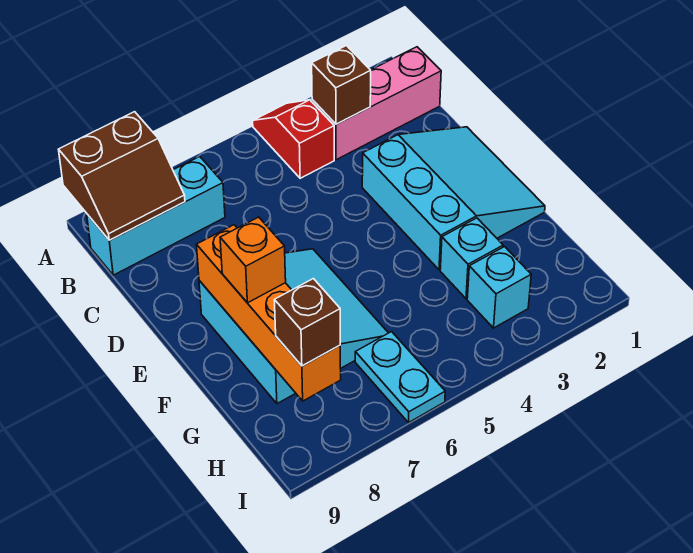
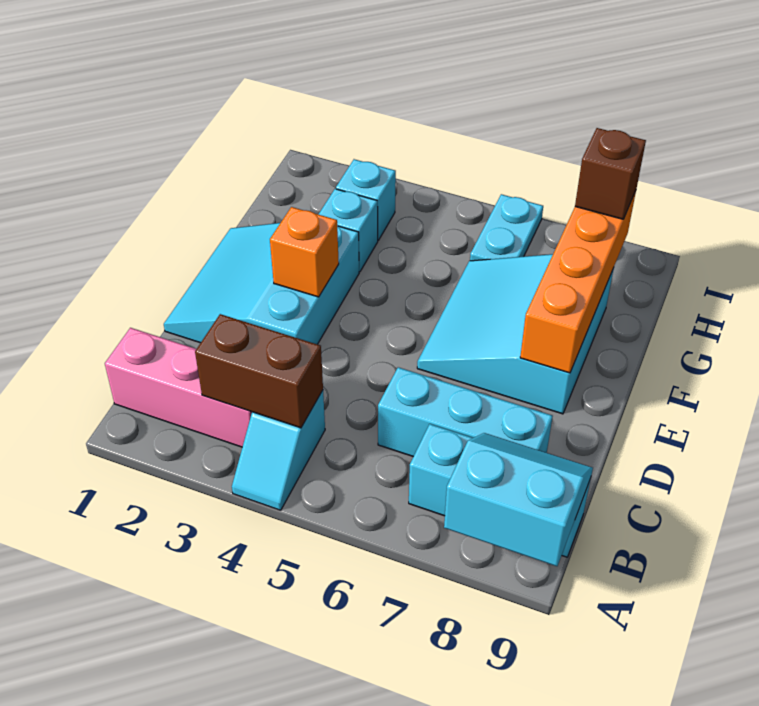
red slope A4:B4 level 1 top B -> cyan slope A4:B4 level 1 top B
brown slope A8:B9 level 2 top A -> cyan slope A8:B9 level 2 top A
brown brick B3 level 2 -> brown brick B3:B4 level 2
none -> cyan brick C6:C8 level 1
orange brick F8 level 3 -> orange brick E3 level 2

